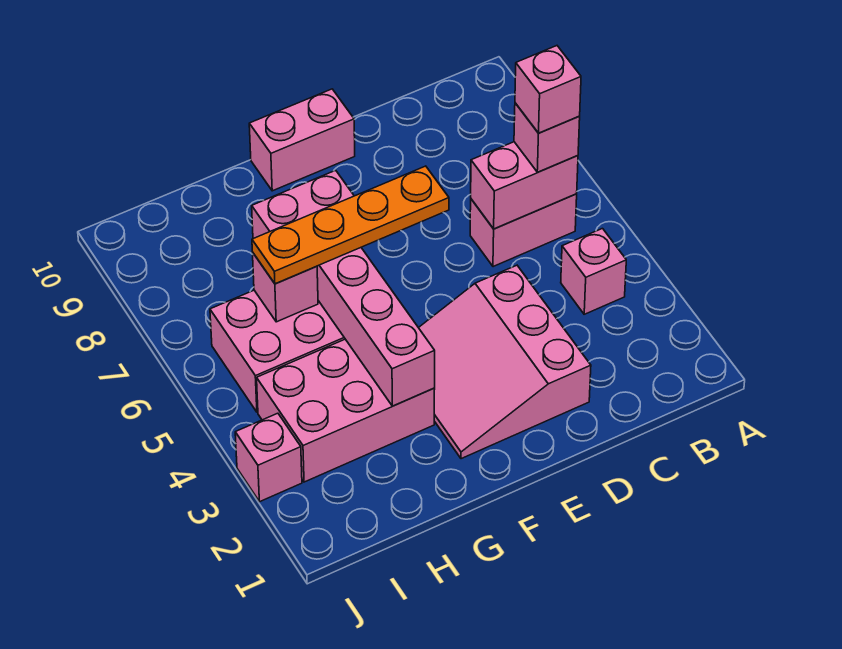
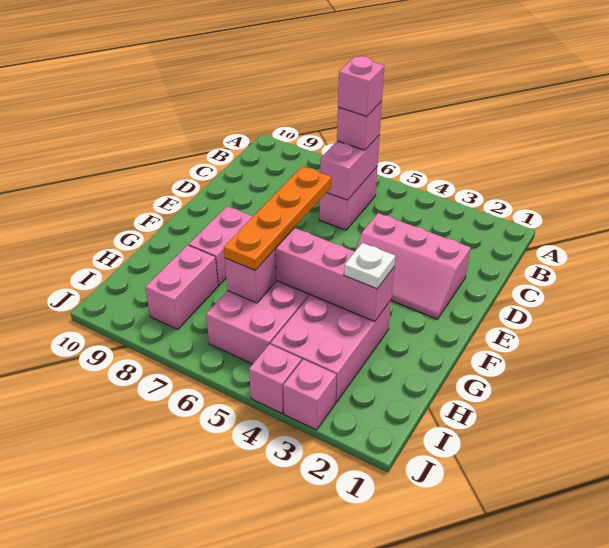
pink brick B4 level 1 -> pink brick J4 level 1
pink slope D2:F4 level 1 top D -> pink slope D2:E4 level 1 top D
pink brick E10:F10 level 1 -> pink brick H8:I8 level 1
none -> white plate G3 level 3

